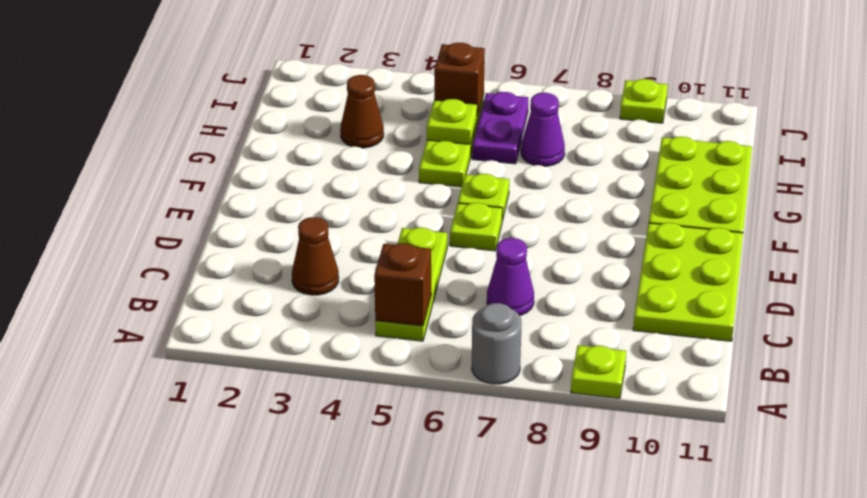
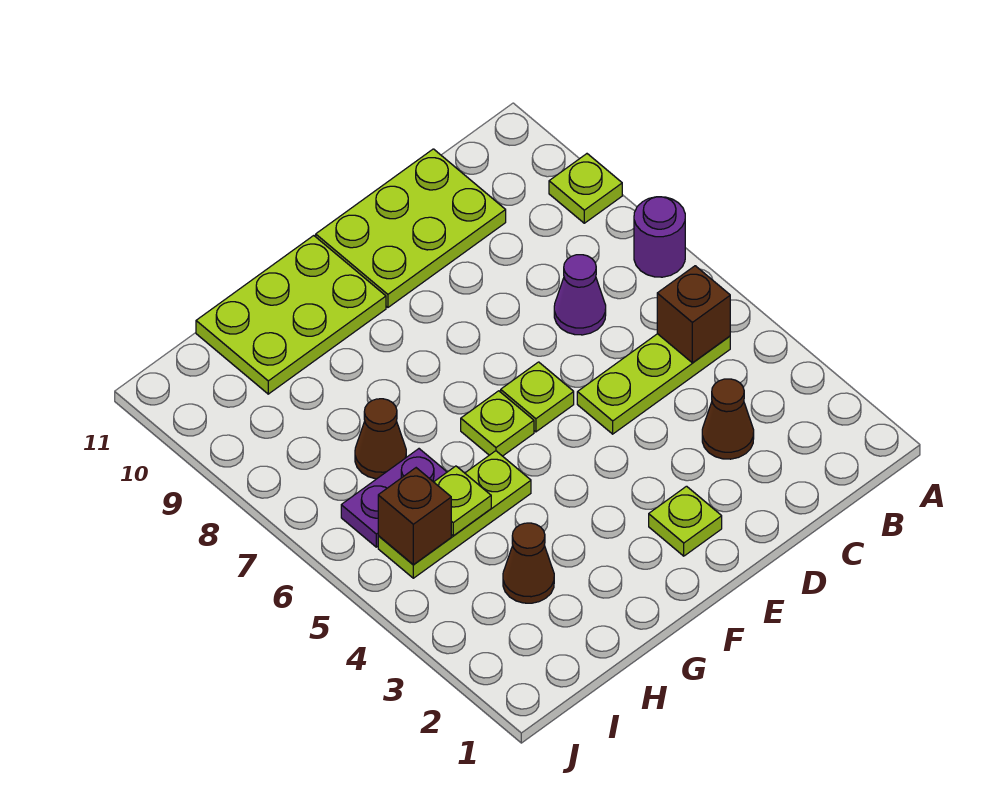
grey round brick A7 level 1 -> purple round brick A7 level 1
purple cone H7 level 1 -> brown cone H7 level 1
lime plate J9 level 1 -> lime plate E2 level 1

